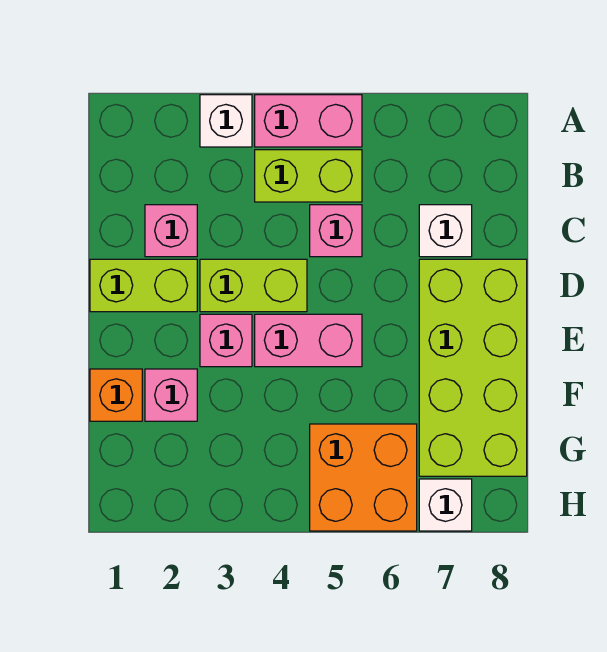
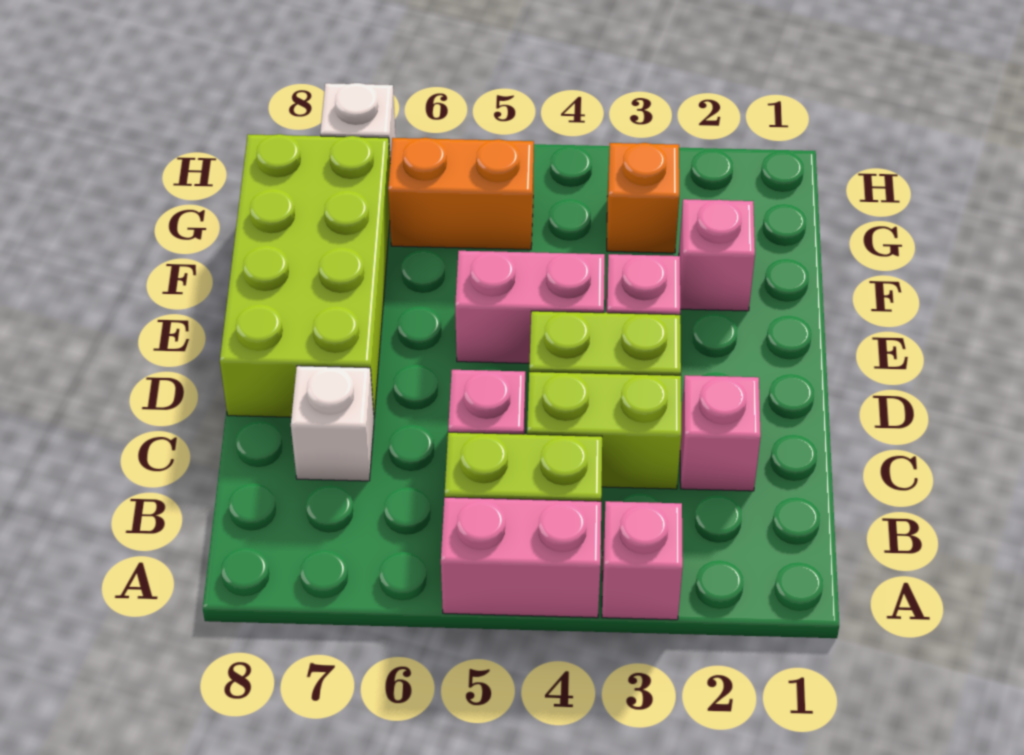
white brick A3 level 1 -> pink brick A3 level 1
lime brick D1:D2 level 1 -> lime brick C3:C4 level 1
orange brick F1 level 1 -> orange brick G3 level 1
orange brick G5:H6 level 1 -> orange brick G5:G6 level 1

